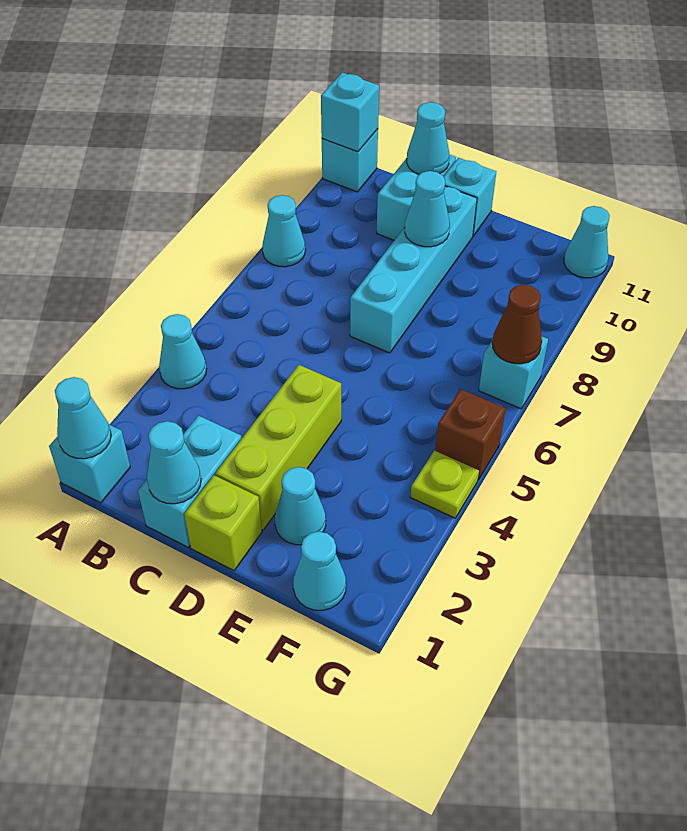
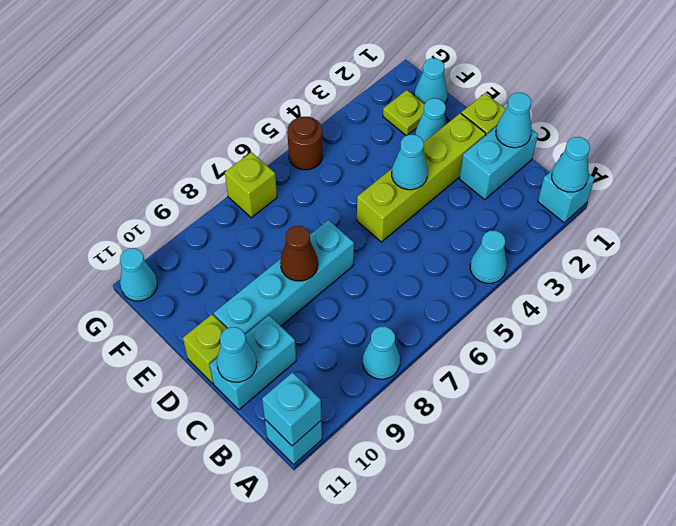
lime brick D2:D4 level 1 -> lime brick D2:D5 level 1
cyan cone D9 level 2 -> cyan cone D4 level 2
cyan brick D11 level 1 -> lime brick D11 level 1
lime plate G4 level 1 -> lime plate F2 level 1
brown brick G5 level 1 -> brown round brick G5 level 1
cyan brick G7 level 1 -> lime brick G7 level 1
brown cone G7 level 2 -> brown cone D8 level 2

